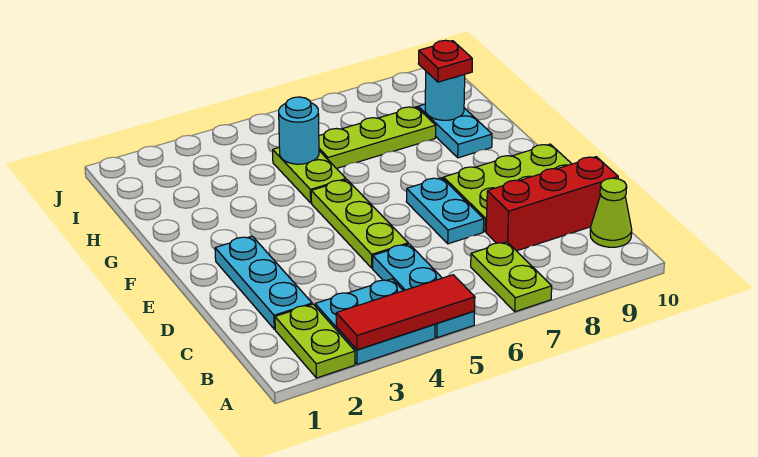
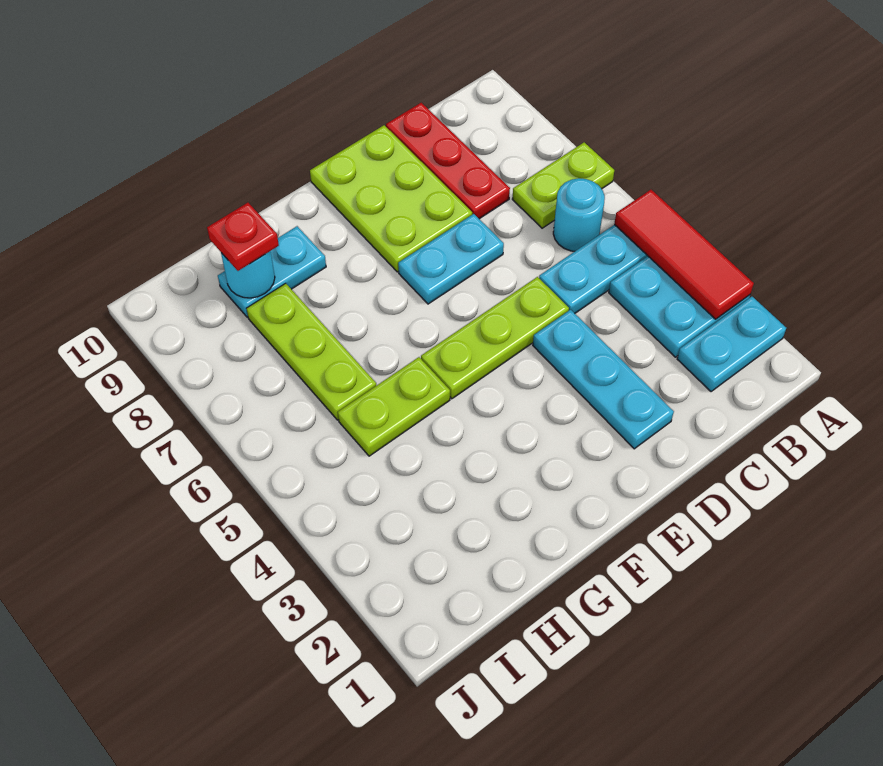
lime plate A2:B2 level 1 -> cyan plate A2:B2 level 1
lime cone B10 level 1 -> none
cyan plate C2:E2 level 1 -> cyan plate D2:D4 level 1
red brick C8:C10 level 1 -> red plate C8:C10 level 1
cyan round brick H5 level 2 -> cyan round brick B6 level 1

